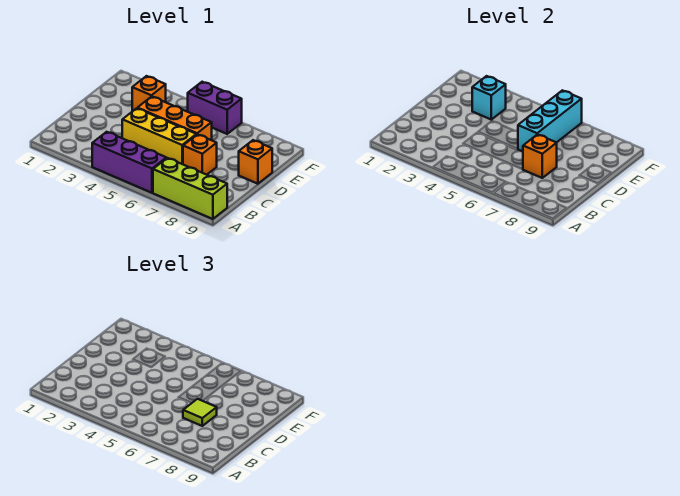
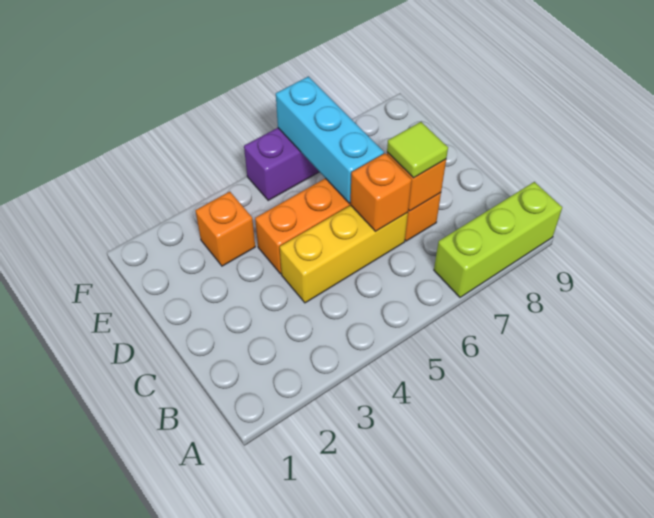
purple brick A4:A6 level 1 -> none
orange brick D9 level 1 -> orange brick C6 level 2
cyan brick E3 level 2 -> none

